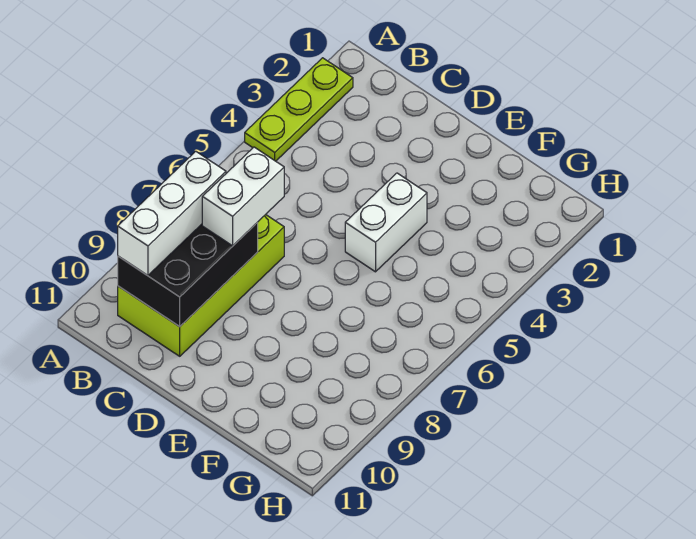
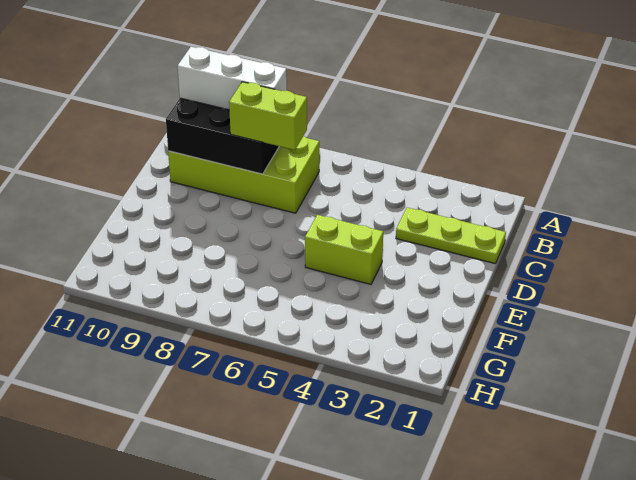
lime plate A2:A4 level 1 -> lime plate C1:C3 level 1
white brick C7:C8 level 3 -> lime brick C7:C8 level 3
white brick E4:E5 level 1 -> lime brick E4:E5 level 1

